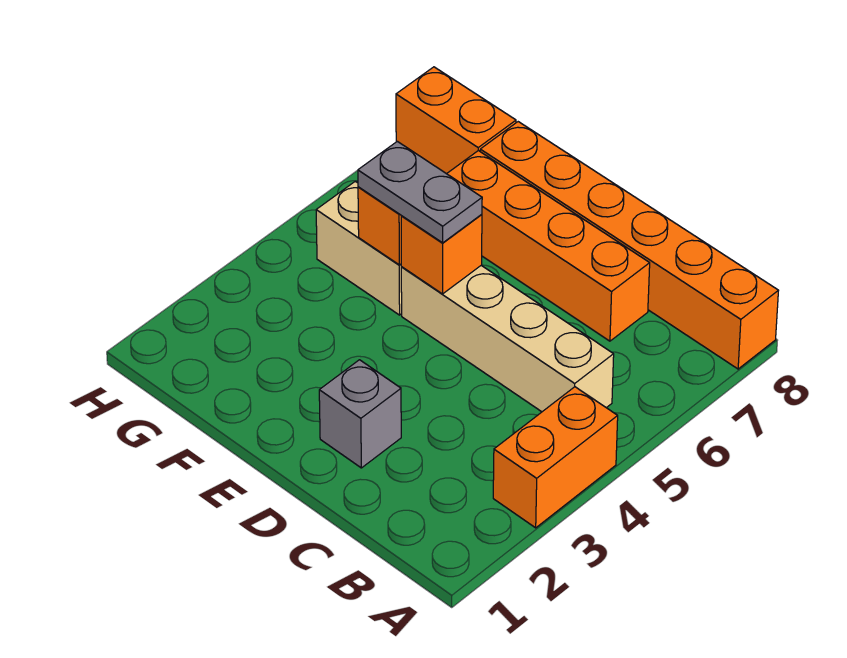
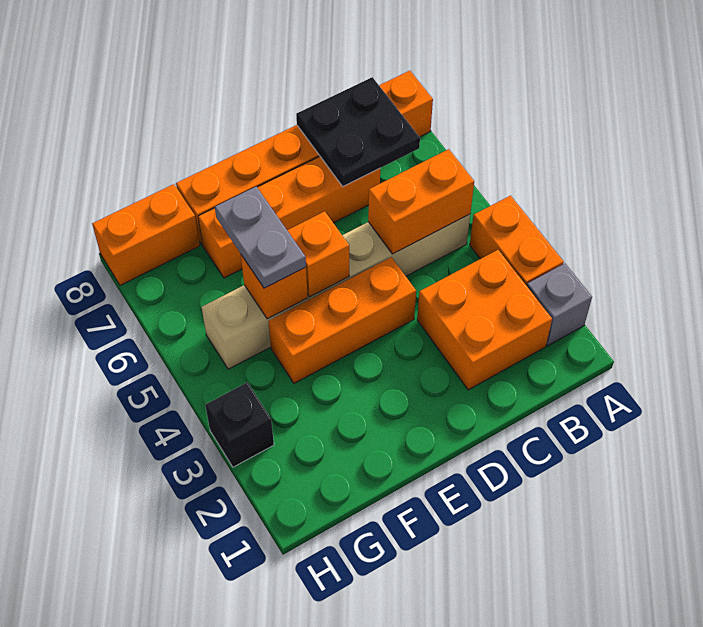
none -> orange brick B2:C3 level 1
none -> orange brick B5:C5 level 2
none -> black plate B7:C8 level 2
grey brick D2 level 1 -> grey brick A2 level 1
none -> orange brick D4:F4 level 1
grey plate E5:F5 level 3 -> grey plate F5:F6 level 3
none -> black brick H3 level 1

